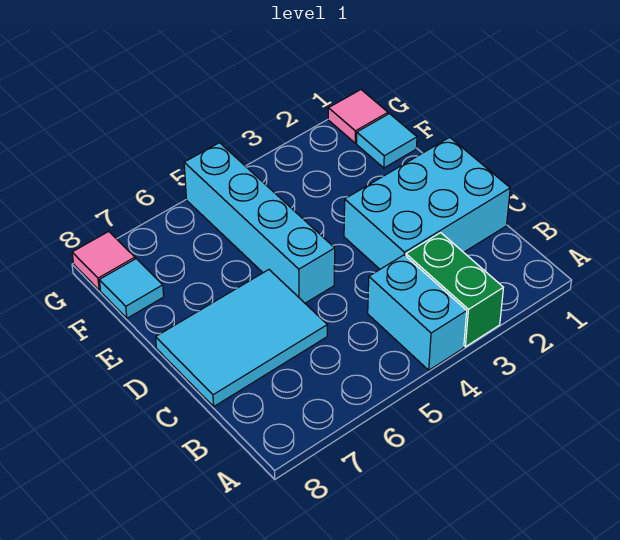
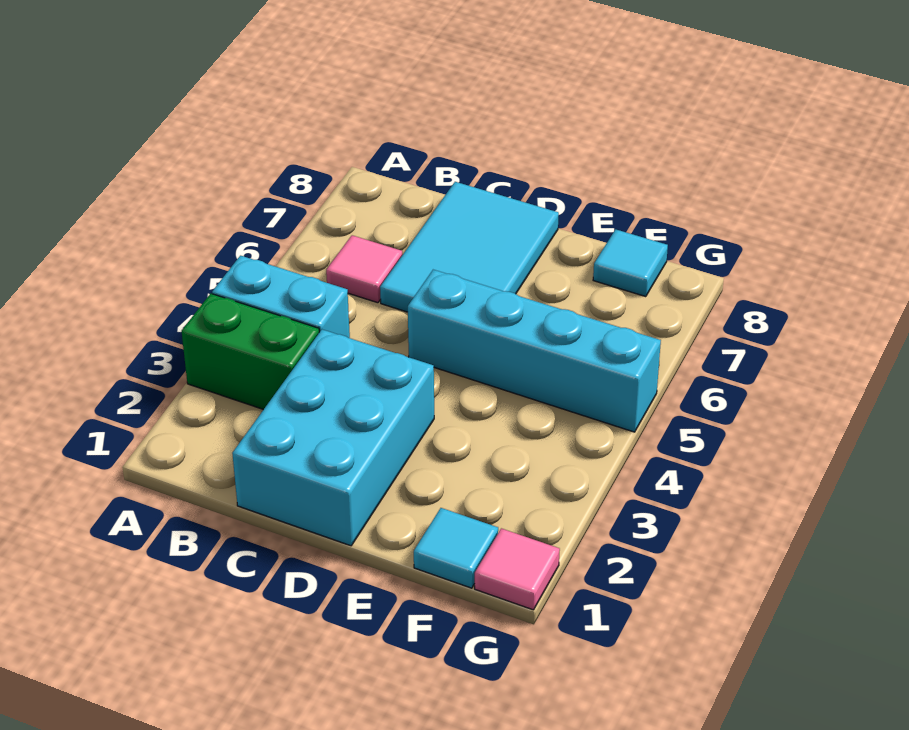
pink tile G8 level 1 -> pink tile B6 level 1

